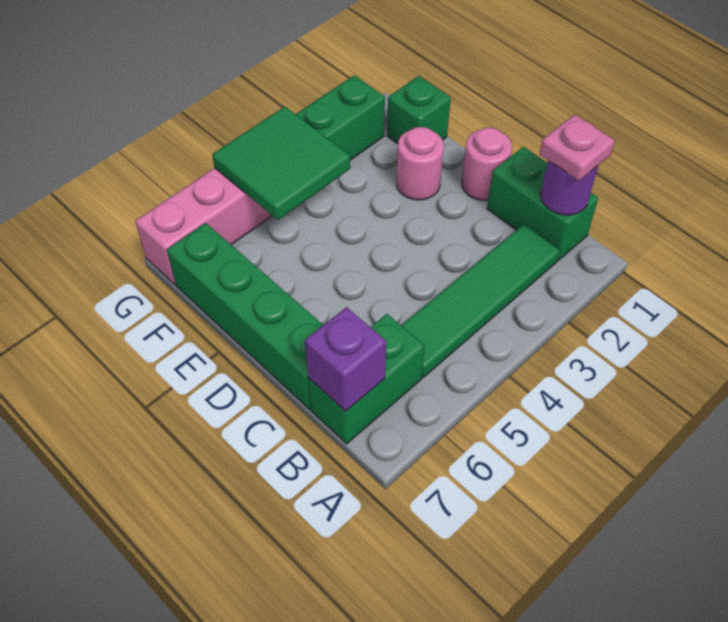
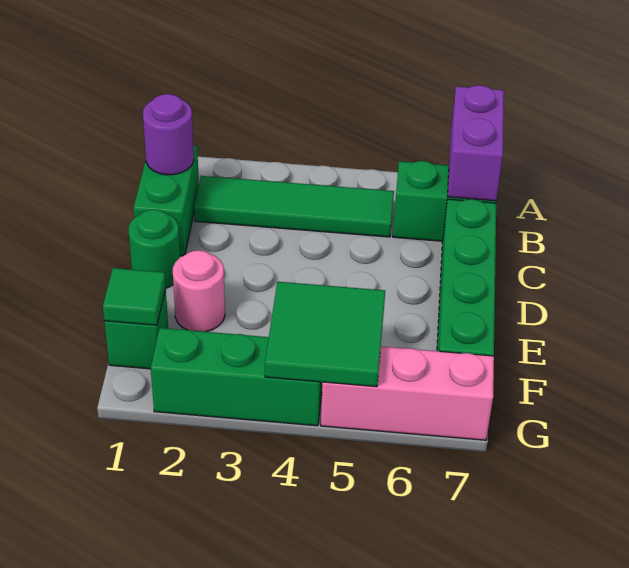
pink plate B1 level 3 -> none
purple brick B7 level 2 -> purple brick A7:B7 level 2
pink round brick D1 level 1 -> green round brick D1 level 1
none -> green tile F1 level 2

